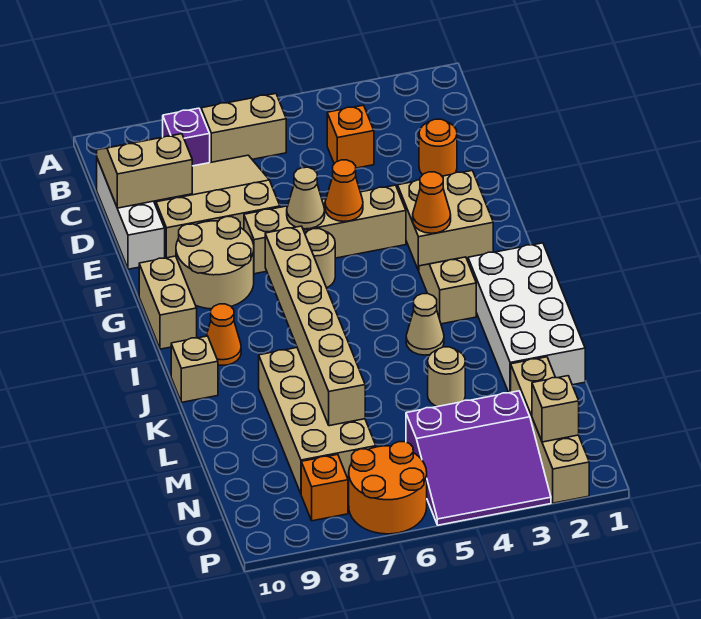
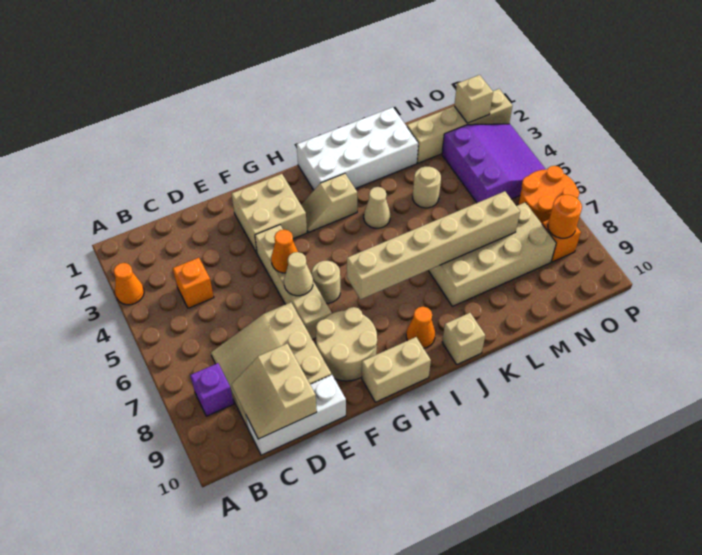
tan brick B6:B7 level 1 -> none
orange round brick D2 level 1 -> orange round brick O8 level 2
orange cone G3 level 2 -> orange cone A3 level 1

